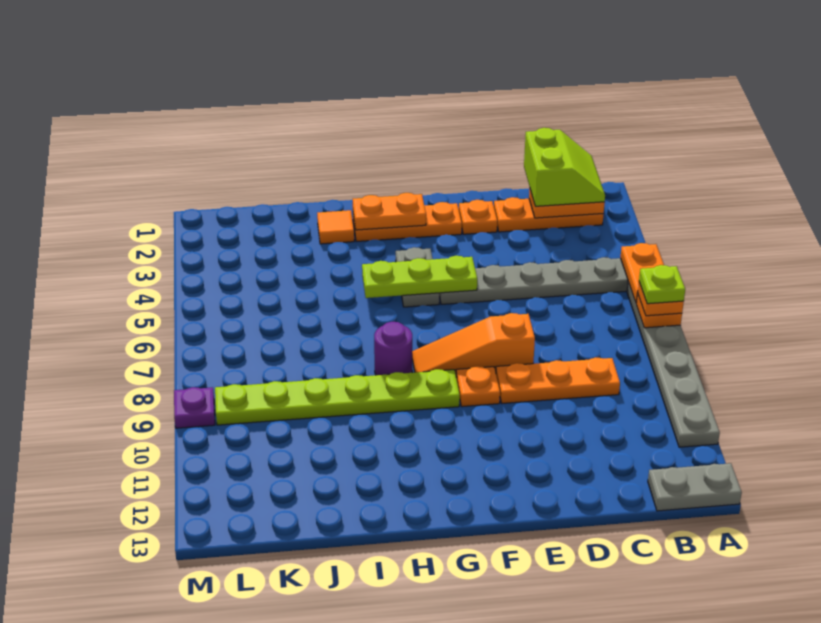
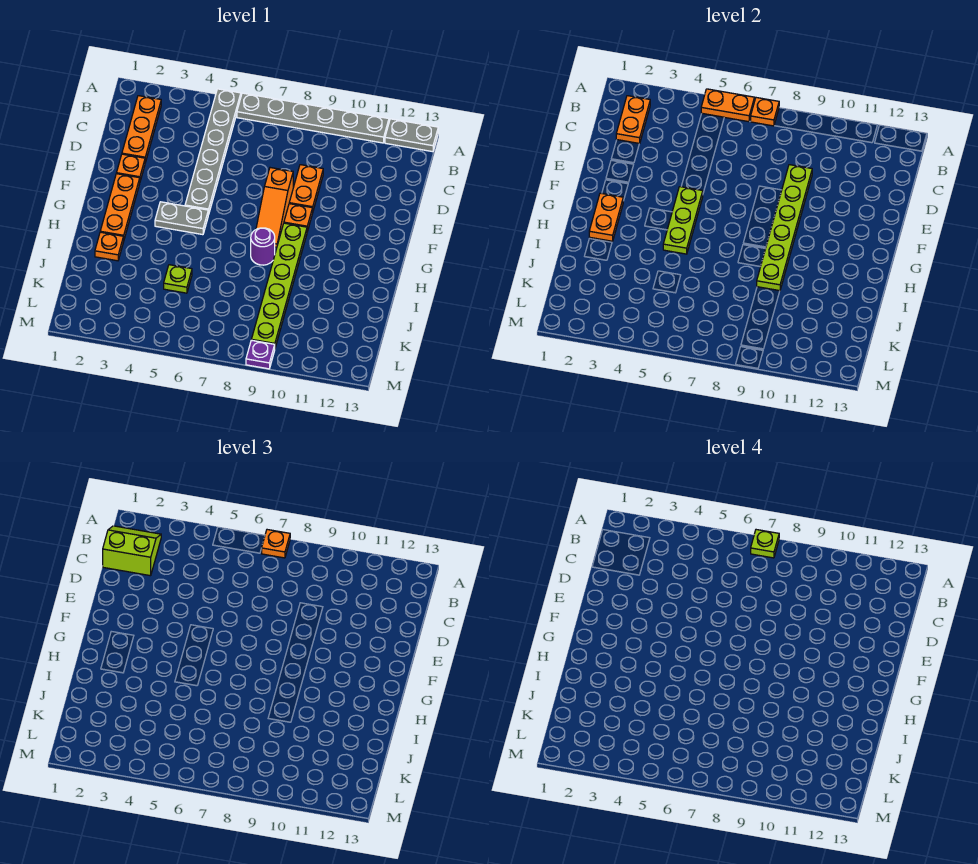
grey plate A13:B13 level 1 -> grey plate A12:A13 level 1
orange plate C9:E9 level 1 -> orange plate D9:E9 level 1
none -> lime plate D9:I9 level 2
orange tile I2 level 1 -> orange plate I2 level 1
none -> lime plate J5 level 1

